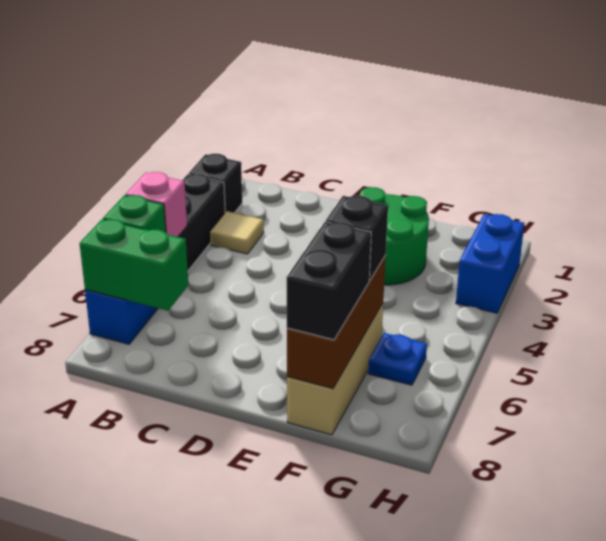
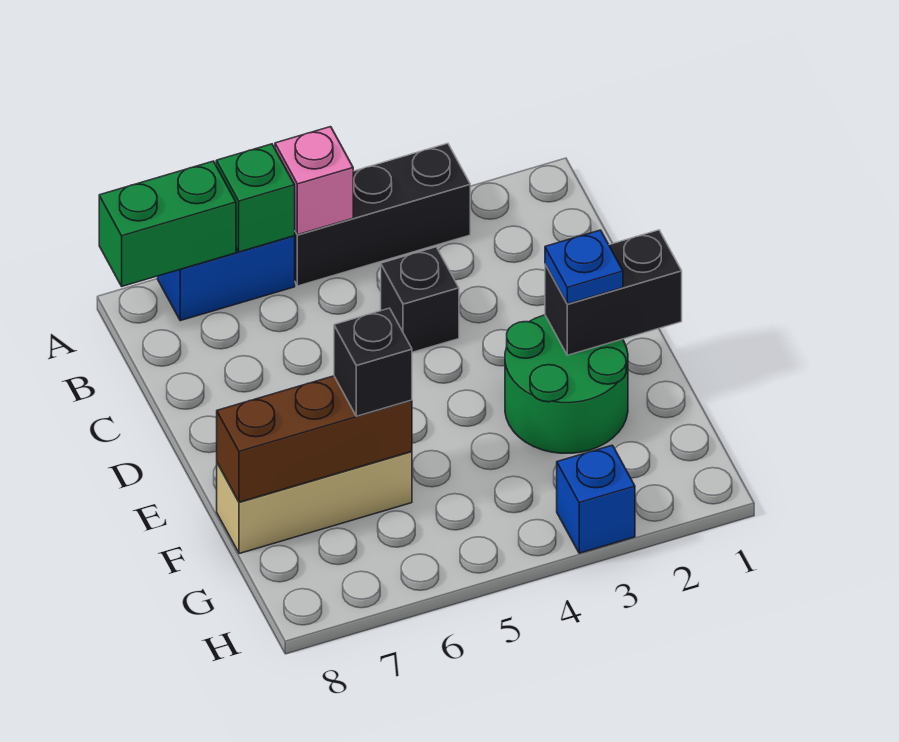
black brick A2 level 1 -> black brick C4 level 1
green brick A7:B7 level 2 -> green brick A7:A8 level 2
tan tile B3 level 1 -> none
black brick F7:F8 level 3 -> black brick E1:E2 level 2
blue plate G6 level 1 -> blue plate E2 level 3
blue brick H2:H3 level 1 -> blue brick H3 level 1

